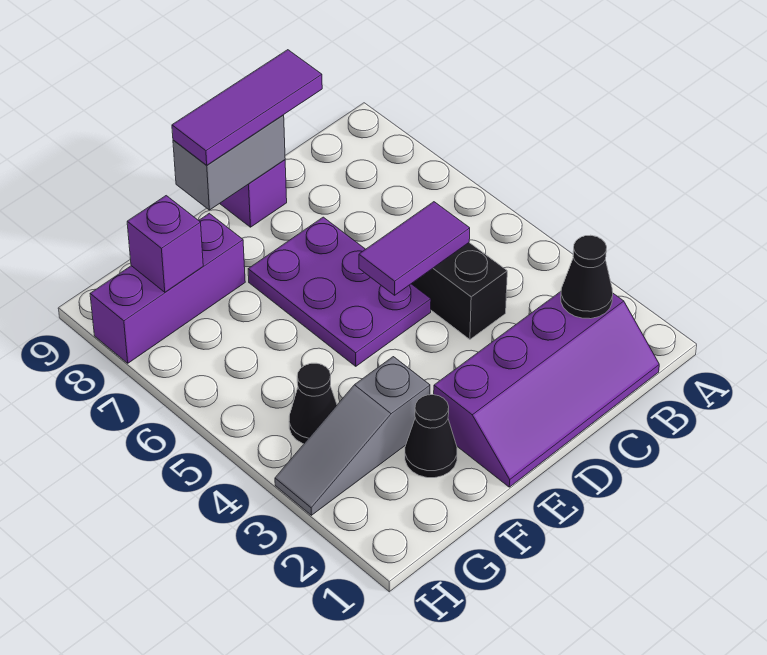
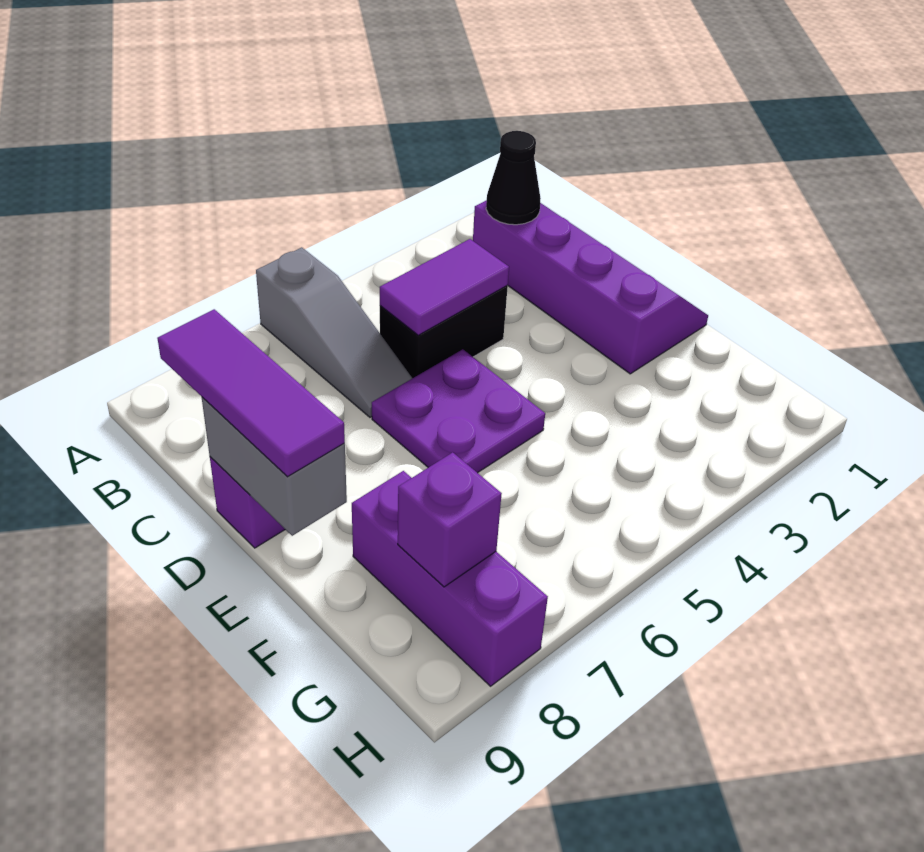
purple tile C5:D5 level 2 -> purple tile C4:C5 level 2
purple plate D5:E7 level 1 -> purple plate D5:E6 level 1
black cone F2 level 1 -> none
grey slope F3:H3 level 1 top F -> grey slope A6:C6 level 1 top A
black cone G4 level 1 -> none

